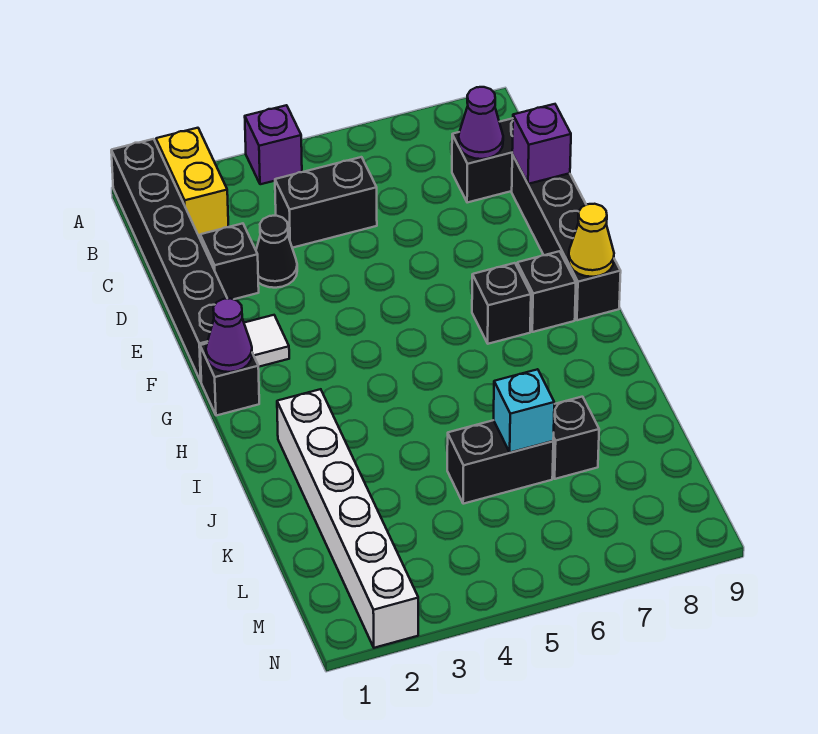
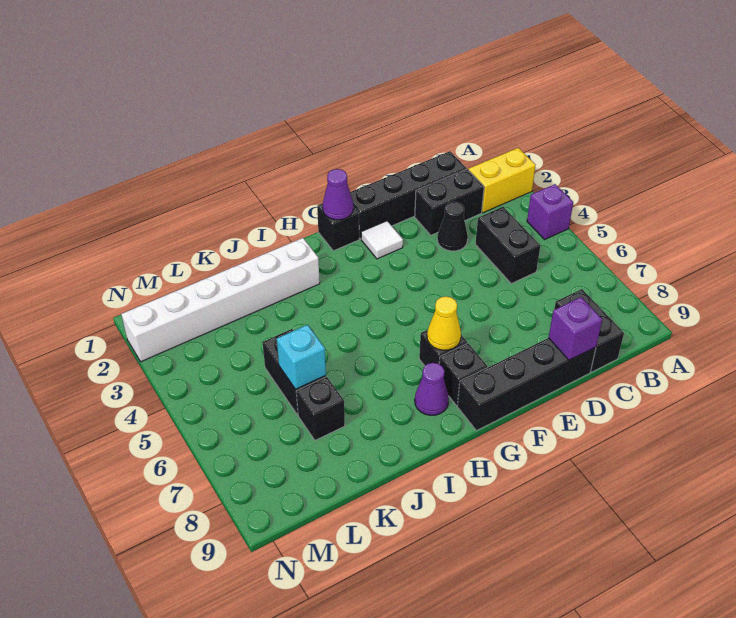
black brick A1:F1 level 1 -> black brick C1:F1 level 1
purple cone C8 level 2 -> purple cone H8 level 1
black brick D2 level 1 -> black brick C2:D2 level 1
yellow cone G9 level 2 -> yellow cone G7 level 2

